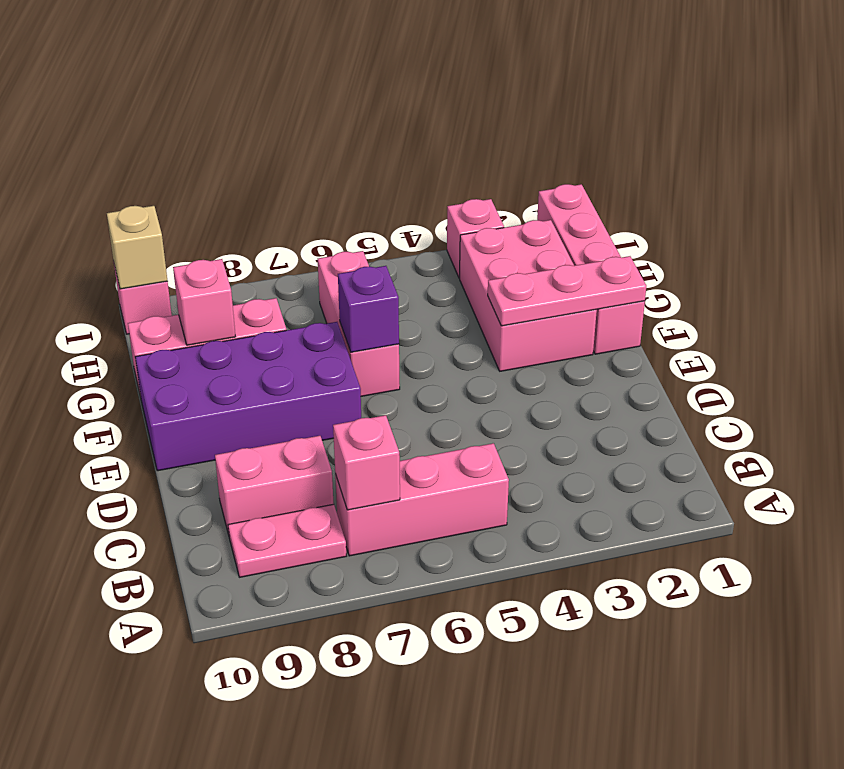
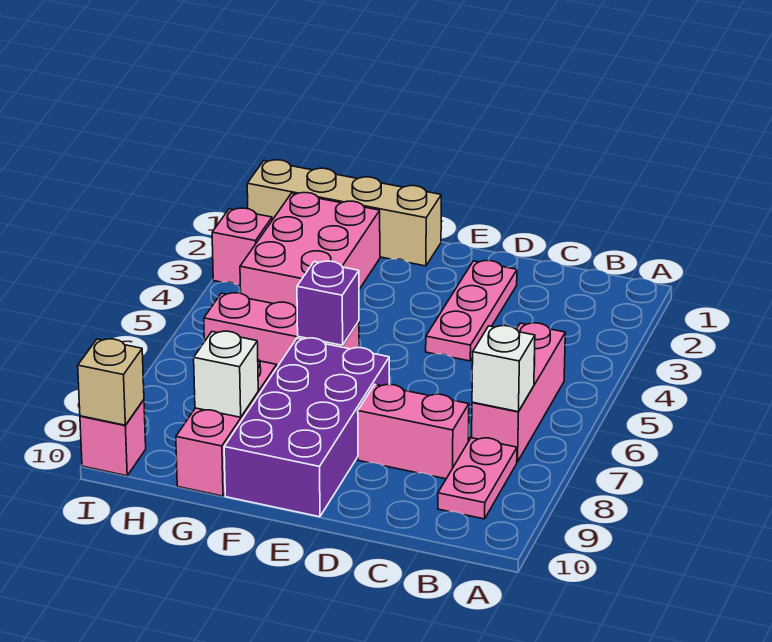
pink brick B7 level 2 -> white brick B7 level 2
pink brick C8:C9 level 1 -> pink brick C8:D8 level 1
pink brick F1:I1 level 1 -> tan brick F1:I1 level 1
pink plate F1:F3 level 2 -> pink plate D2:D4 level 1
pink brick F2:H3 level 1 -> pink brick G2:H4 level 1
pink brick G9 level 2 -> white brick G9 level 2

